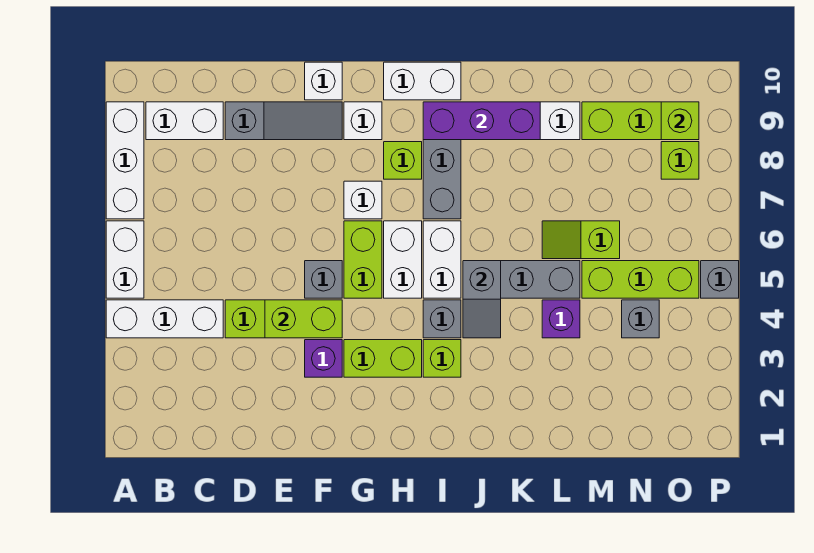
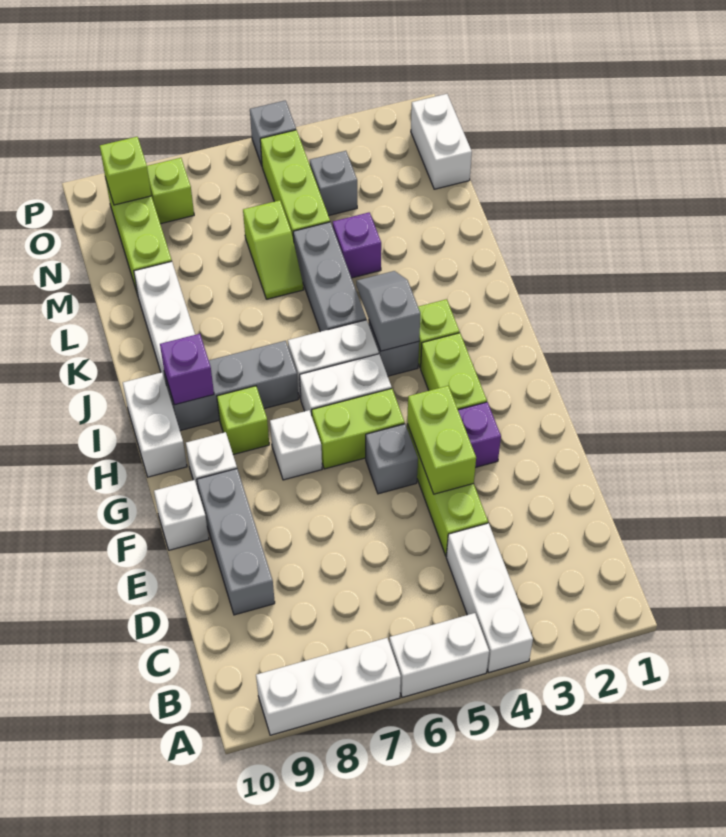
white brick B9:C9 level 1 -> white brick N1:O1 level 1
grey slope D9:F9 level 1 top D -> grey brick D9:F9 level 1
purple brick I9:K9 level 2 -> purple brick I9 level 2
grey slope J4:J5 level 2 top 5 -> grey slope I4:J4 level 2 top I

